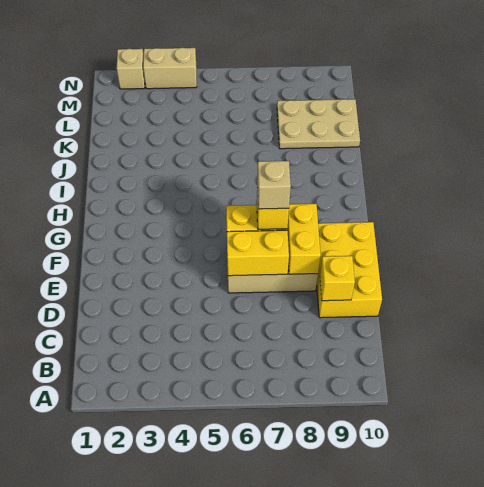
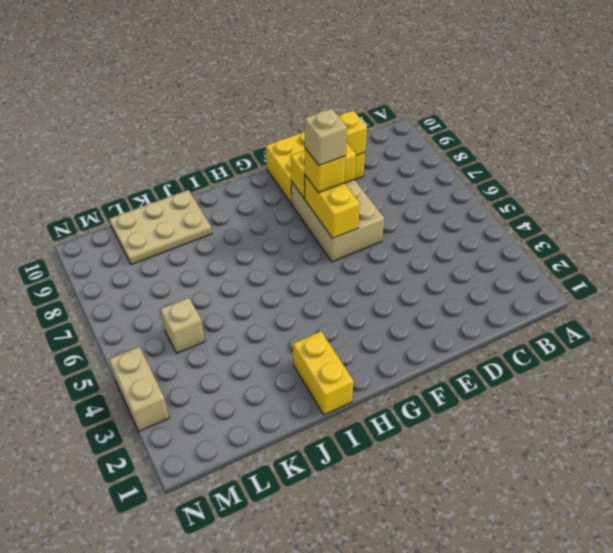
yellow brick E6:E7 level 2 -> yellow brick I1:I2 level 1
tan plate K8:L10 level 1 -> tan plate J9:L10 level 1
tan brick N2 level 1 -> tan brick L5 level 1

